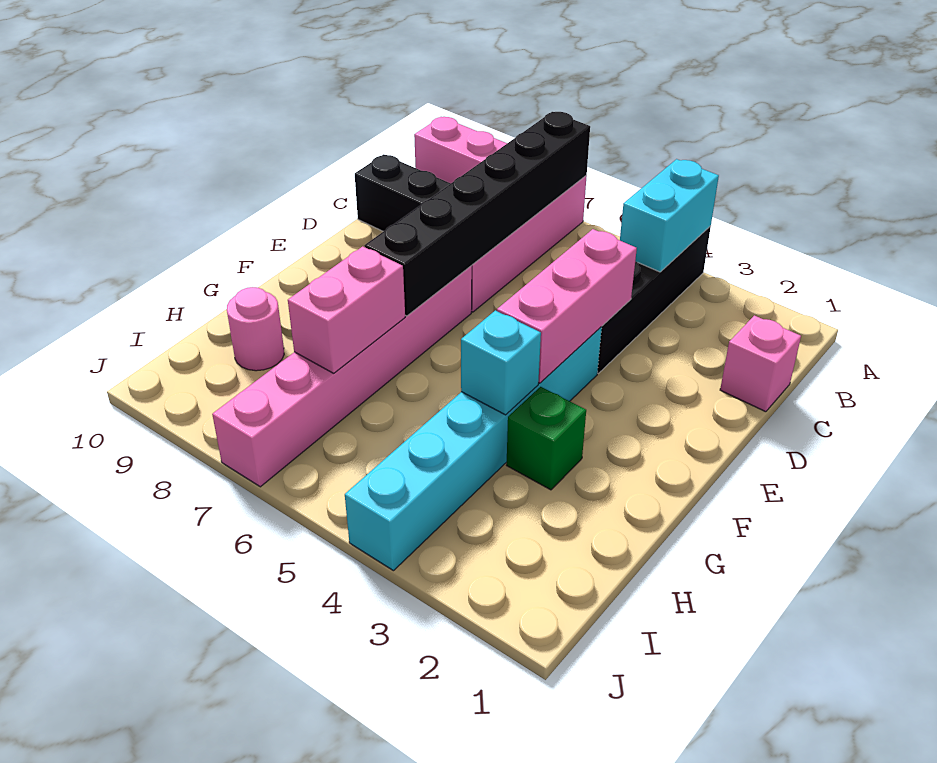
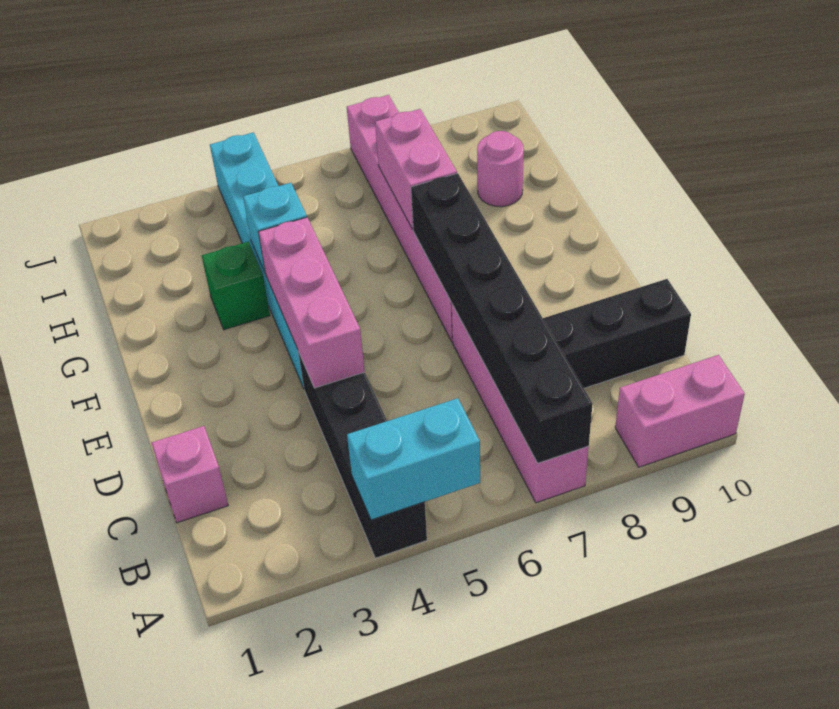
cyan brick A4:B4 level 2 -> cyan brick A4:A5 level 2

